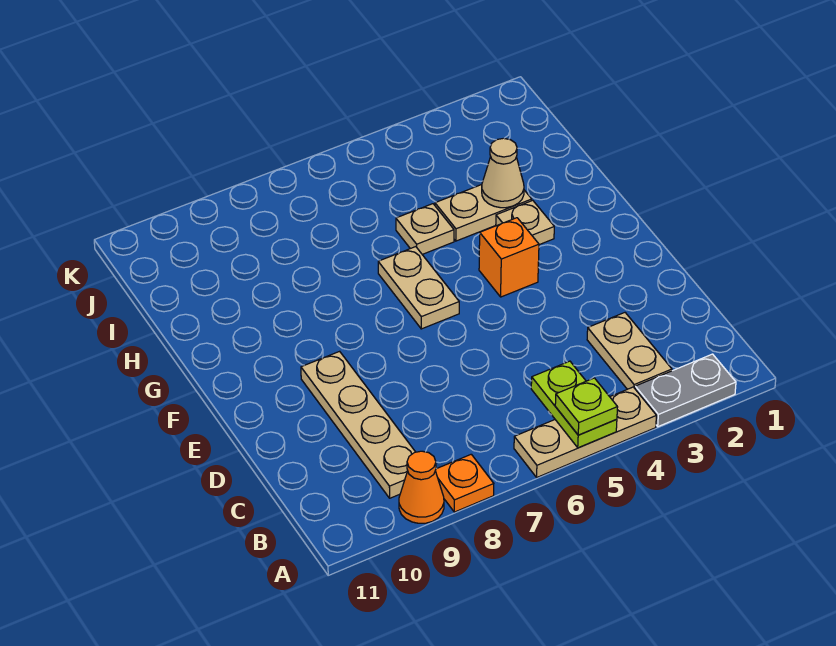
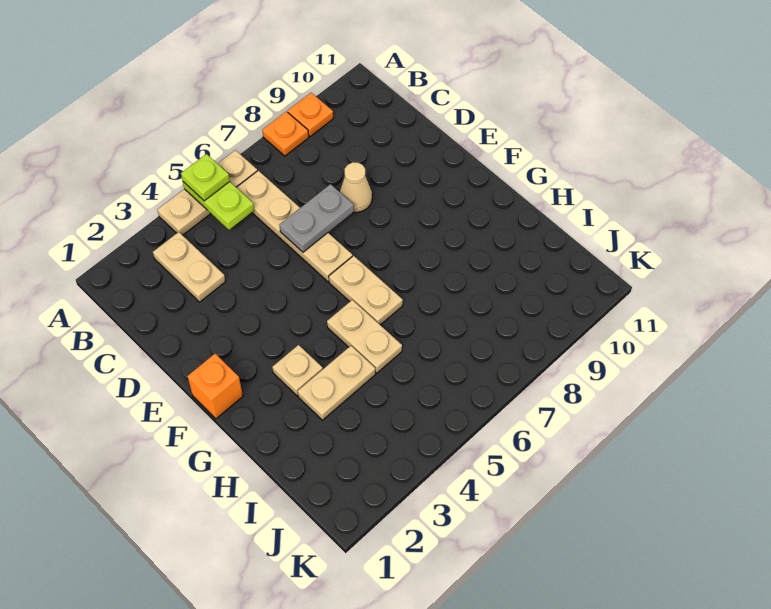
grey plate A2:A3 level 1 -> grey plate D6:D7 level 2
orange cone A9 level 1 -> orange plate A9 level 1
tan plate B9:E9 level 1 -> tan plate B6:E6 level 1
orange brick F4 level 1 -> orange brick F1 level 1
tan cone H3 level 2 -> tan cone D8 level 1
tan plate H5 level 1 -> tan plate G5:H5 level 1

